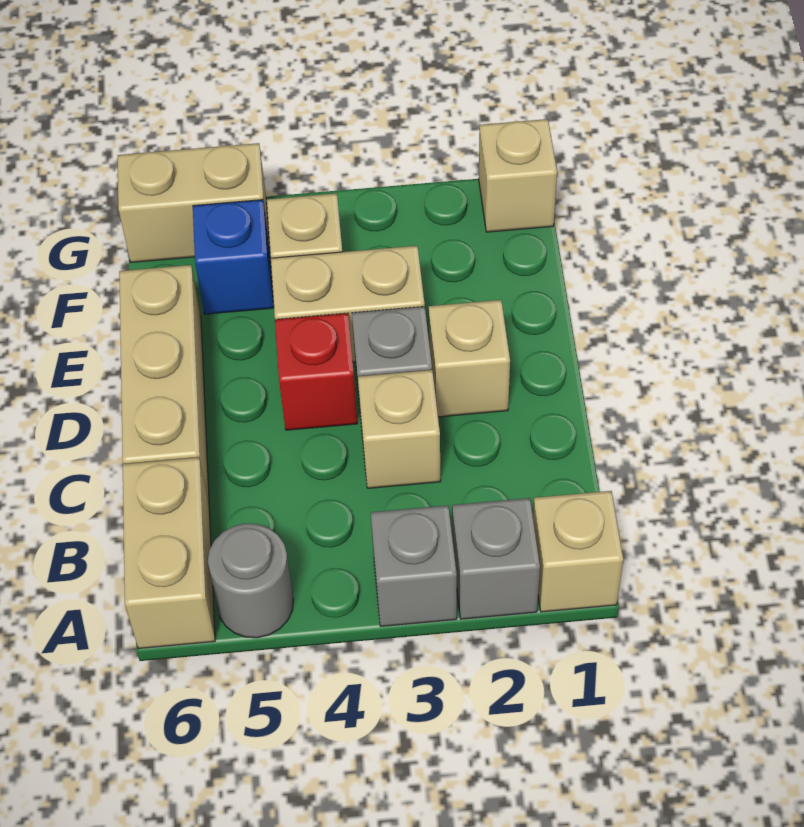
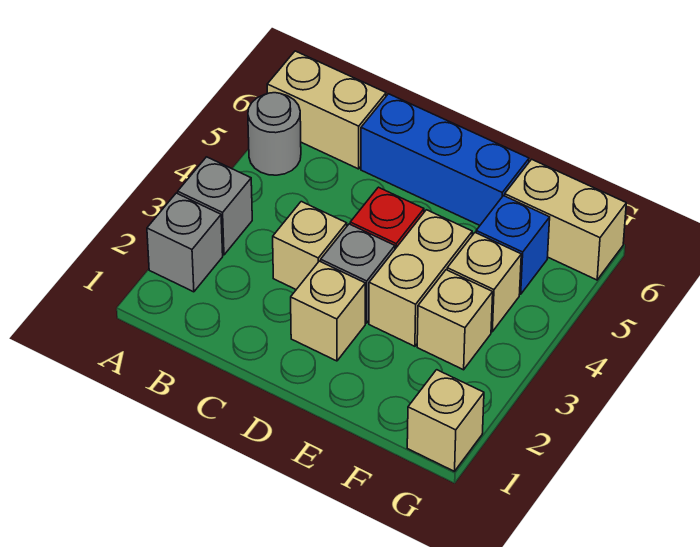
tan brick A1 level 1 -> tan brick F3 level 1
tan brick C6:E6 level 1 -> blue brick C6:E6 level 1
tan brick G5:G6 level 1 -> tan brick F6:G6 level 1

